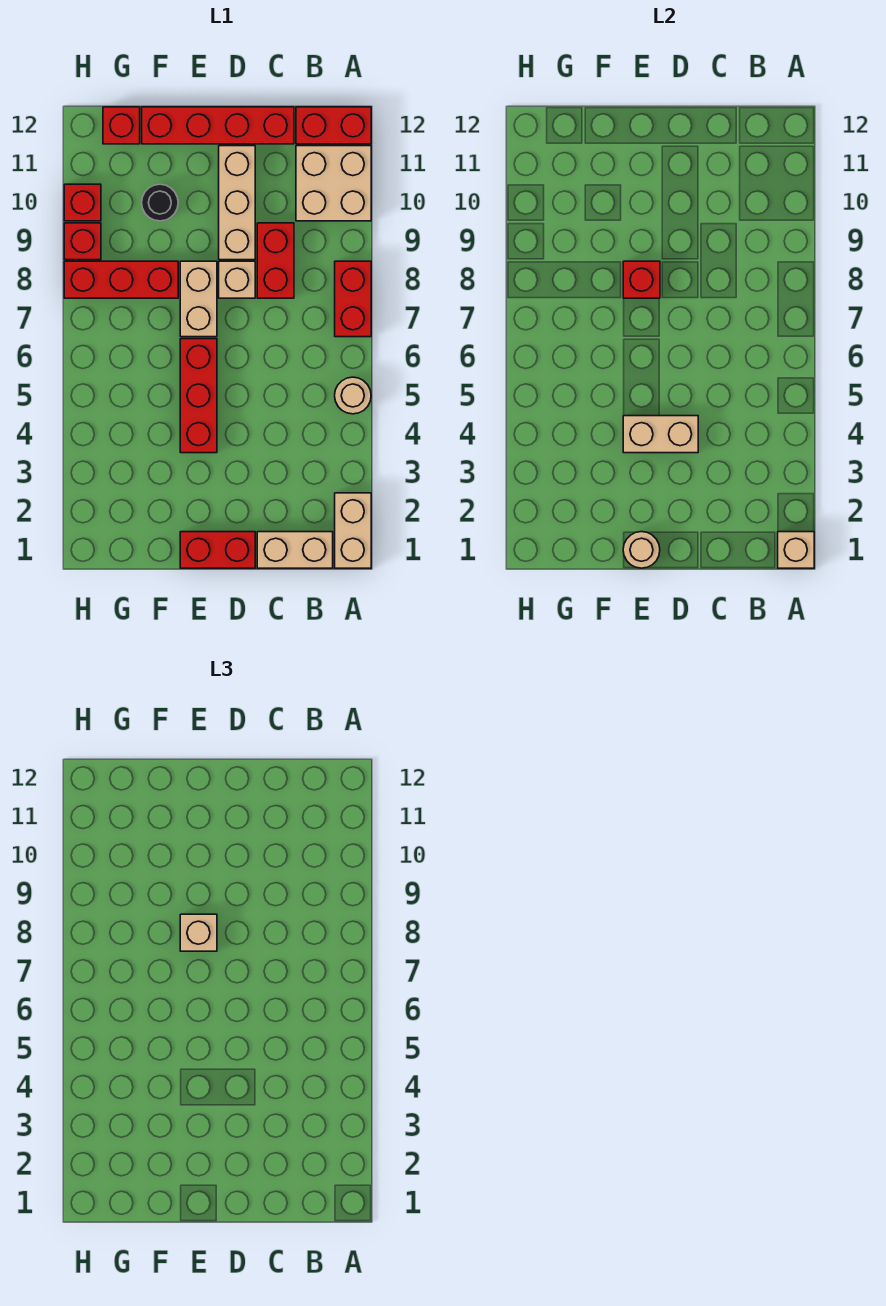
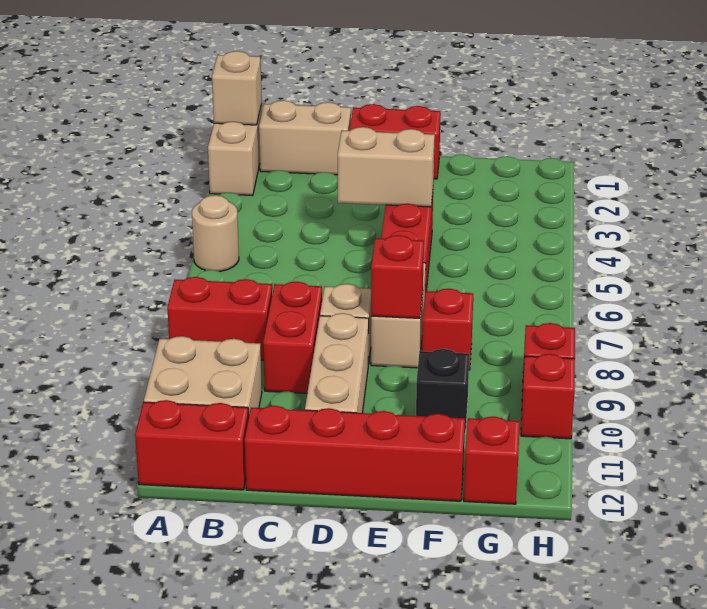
red brick A7:A8 level 1 -> red brick A8:B8 level 1
tan round brick E1 level 2 -> none
tan brick E8 level 3 -> none
red brick F8:H8 level 1 -> red brick F8 level 1
black round brick F10 level 1 -> black brick F10 level 1

